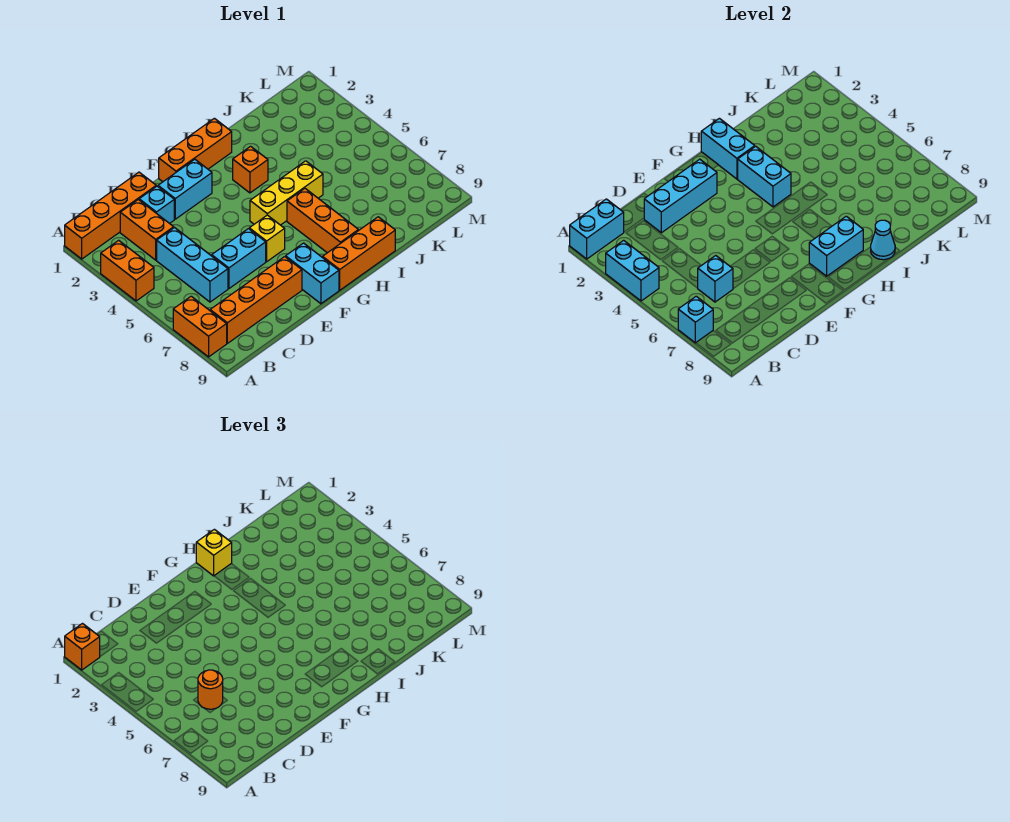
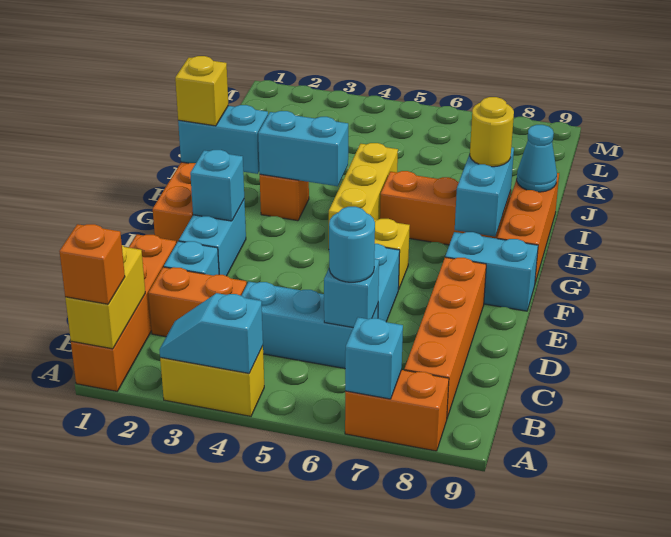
cyan brick A1:B1 level 2 -> yellow brick A1:B1 level 2
orange brick A3:A4 level 1 -> yellow brick A3:A4 level 1
cyan brick A3:A4 level 2 -> cyan slope A3:A4 level 2 top 4
orange round brick C6 level 3 -> cyan round brick C6 level 3
cyan brick D2:F2 level 2 -> cyan brick F2 level 2
none -> yellow round brick H8 level 3

